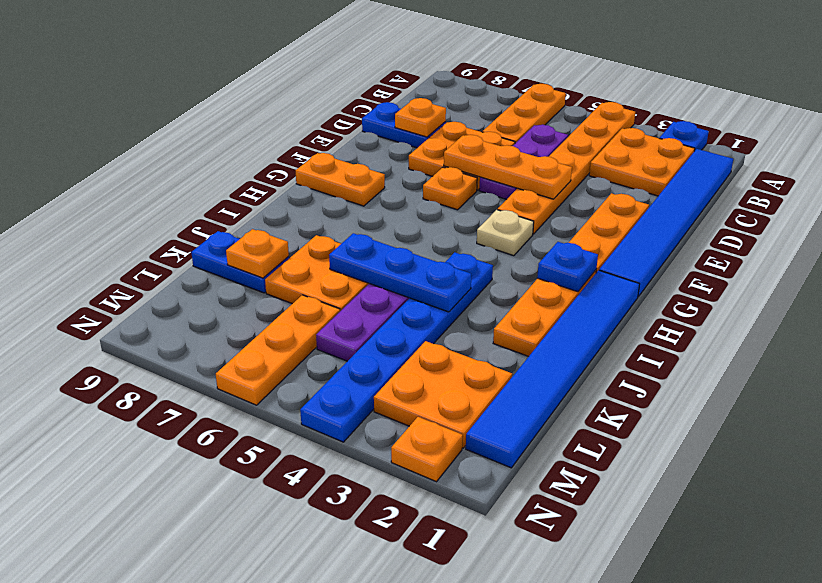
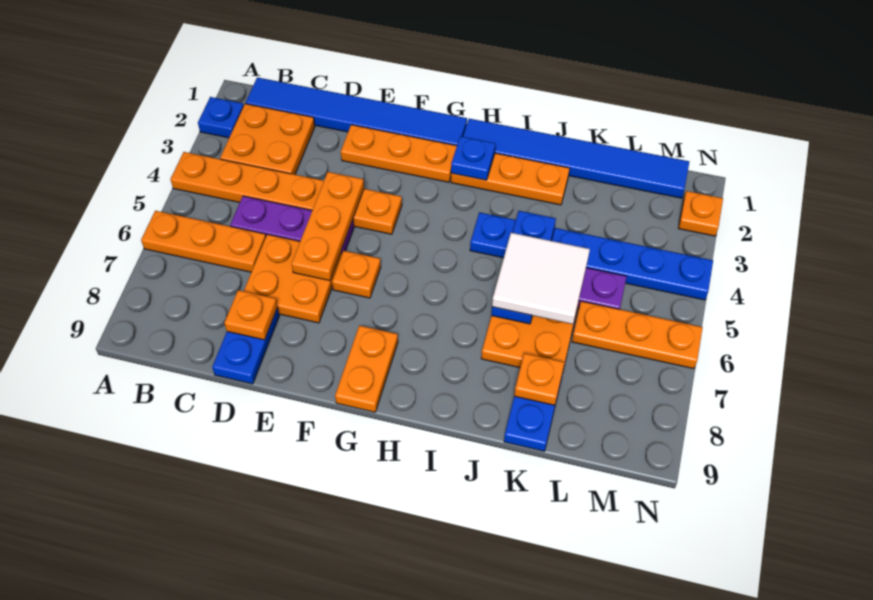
tan plate G4 level 1 -> none
none -> white tile J5:K6 level 3
orange plate L2:M3 level 1 -> none

